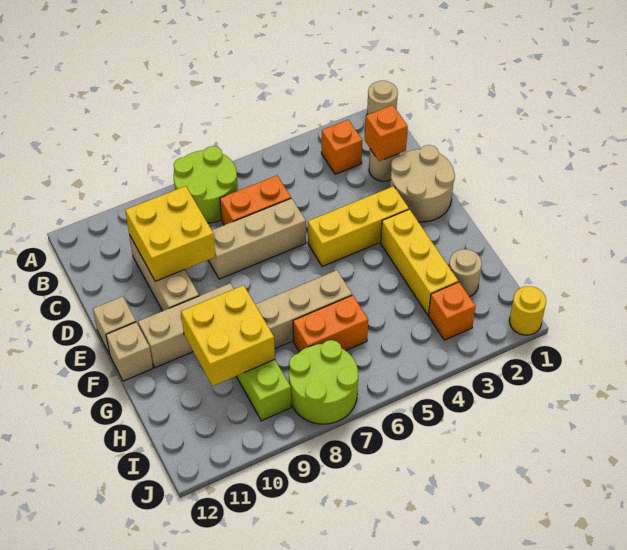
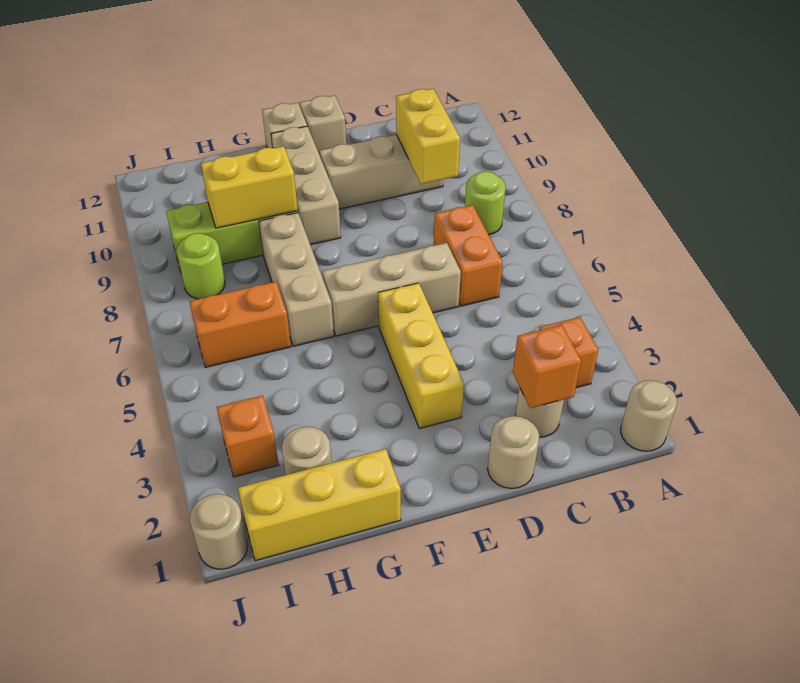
lime round brick A7:B8 level 1 -> lime round brick B8 level 1
yellow brick C9:D10 level 2 -> yellow brick C9:C10 level 2
tan round brick D1:E2 level 1 -> tan round brick D1 level 1
tan brick D6:D8 level 1 -> tan brick D6:F6 level 1
yellow brick F3:H3 level 1 -> yellow brick G1:I1 level 1
yellow brick G9:H10 level 2 -> yellow brick G9:H9 level 2
orange brick H6:H7 level 1 -> orange brick H6:I6 level 1
lime round brick I7:J8 level 1 -> lime round brick I8 level 1
yellow round brick J1 level 1 -> tan round brick J1 level 1

